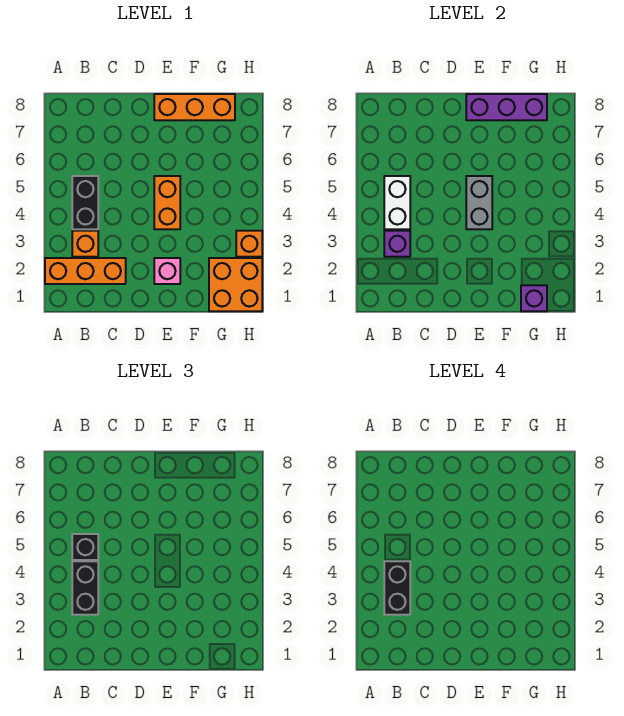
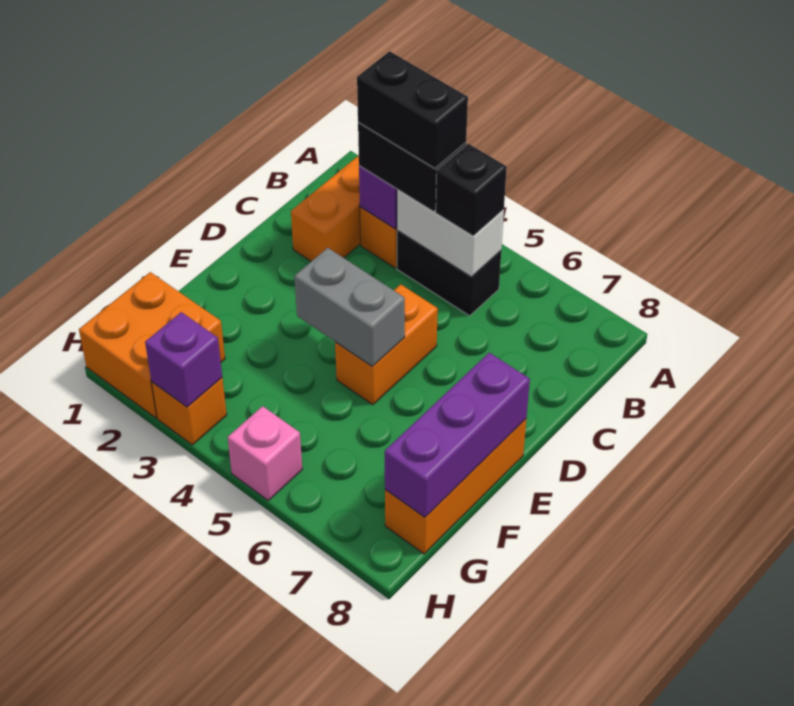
pink brick E2 level 1 -> pink brick H5 level 1
orange brick E4:E5 level 1 -> orange brick D5:E5 level 1
purple brick G1 level 2 -> purple brick H3 level 2

